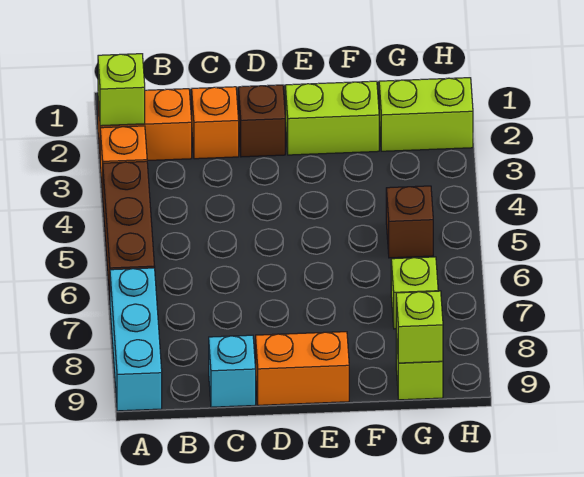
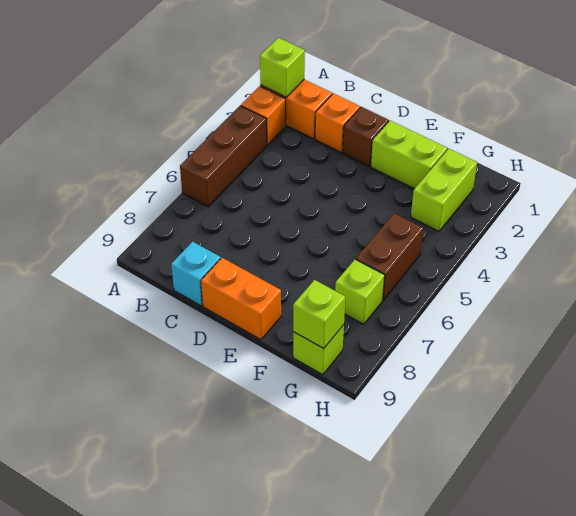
cyan brick A7:A9 level 1 -> none
lime brick G2:H2 level 1 -> lime brick G2:G3 level 1
brown brick G5 level 1 -> brown brick G5:G6 level 1

